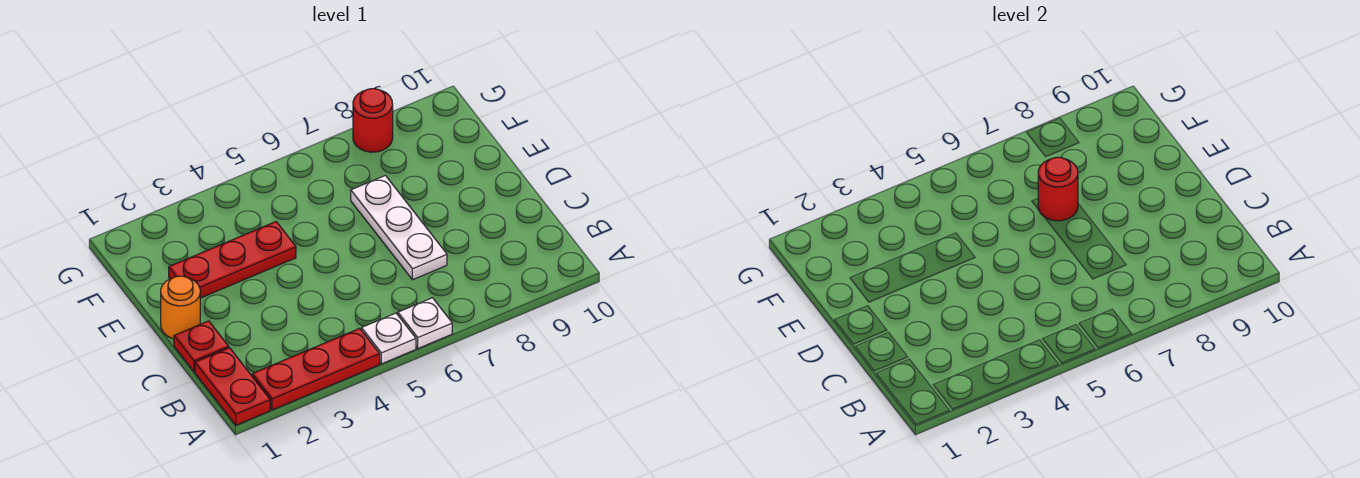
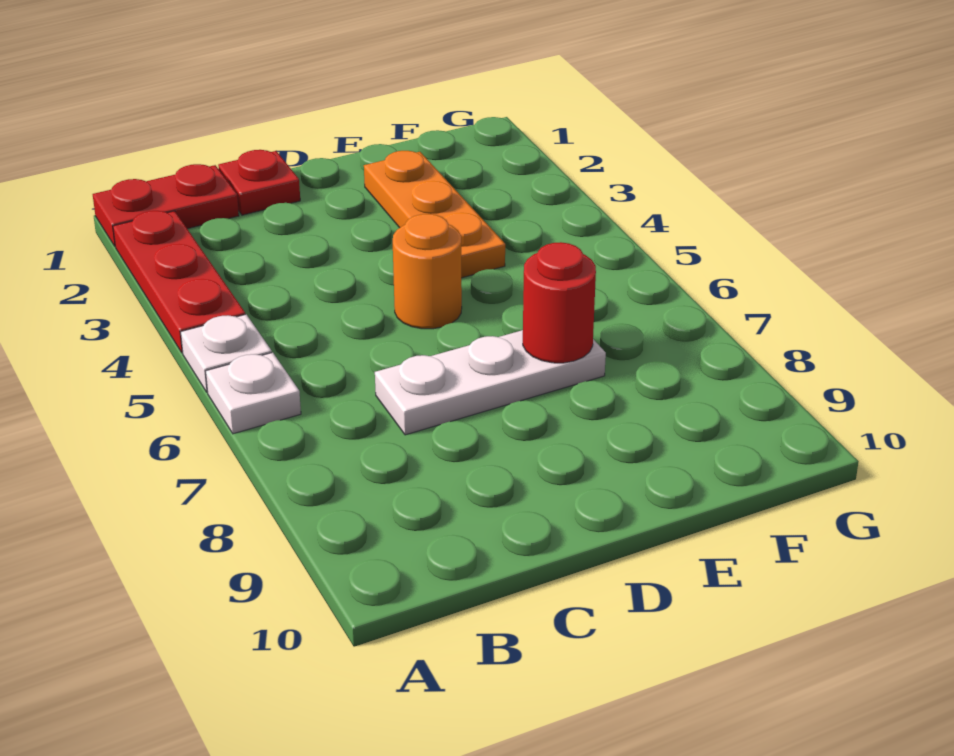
orange round brick D1 level 1 -> orange round brick D5 level 1
red plate E2:E4 level 1 -> orange plate E2:E4 level 1
red round brick G8 level 1 -> none

